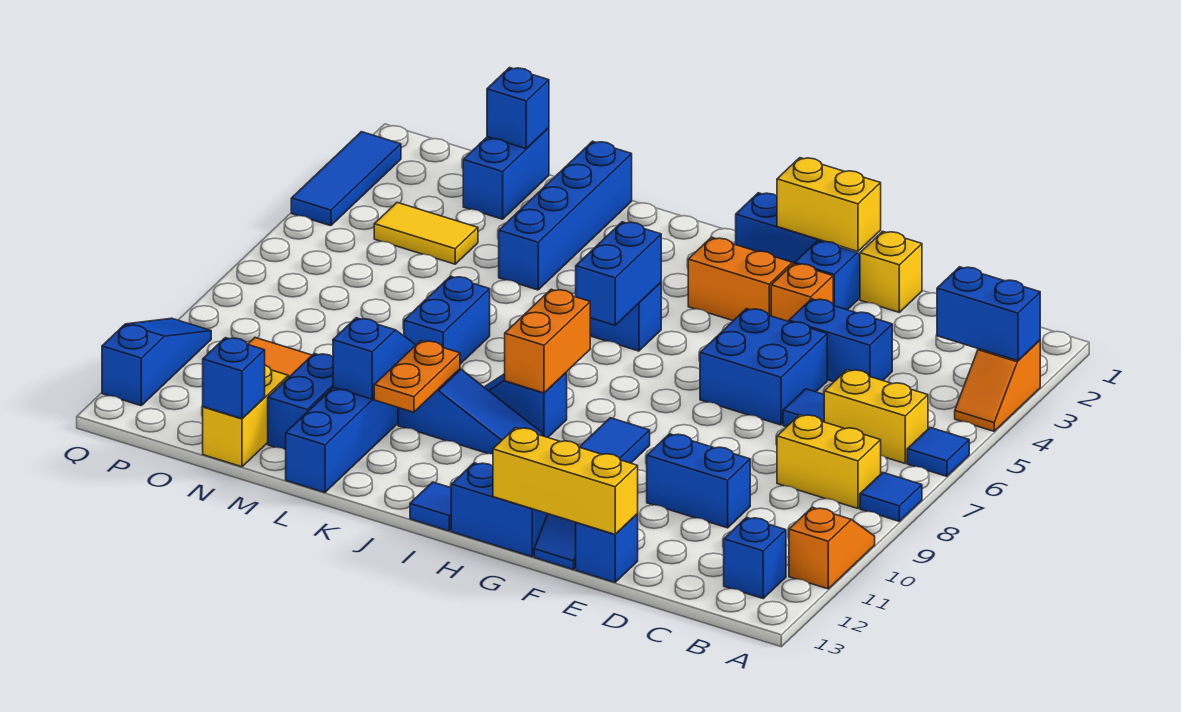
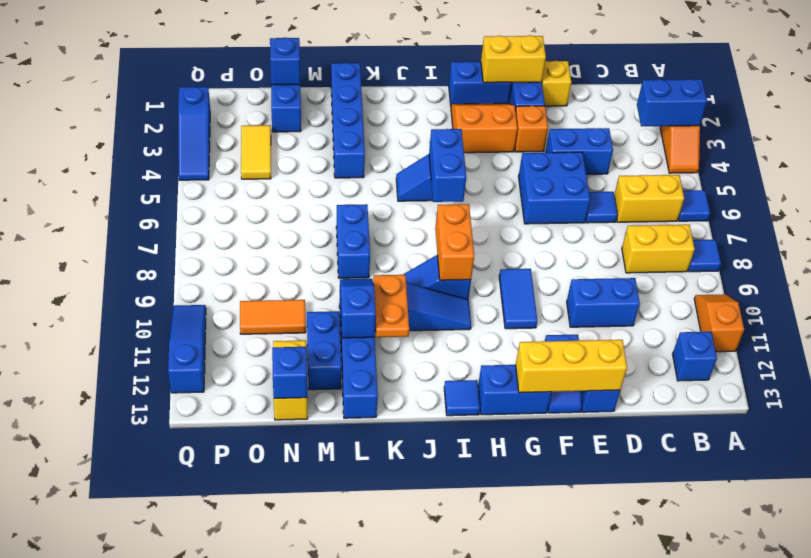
yellow tile N4:O4 level 1 -> yellow tile O3:O4 level 1
blue tile Q2:Q4 level 1 -> blue slope Q2:Q4 level 1 top 2

